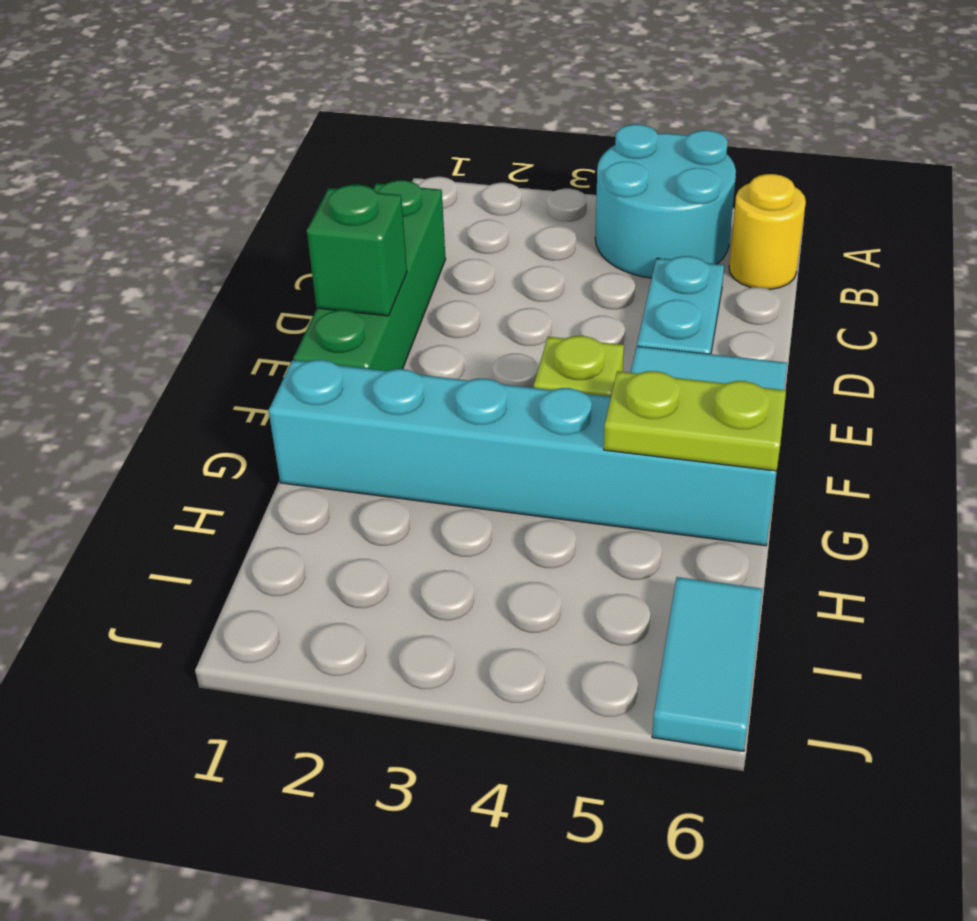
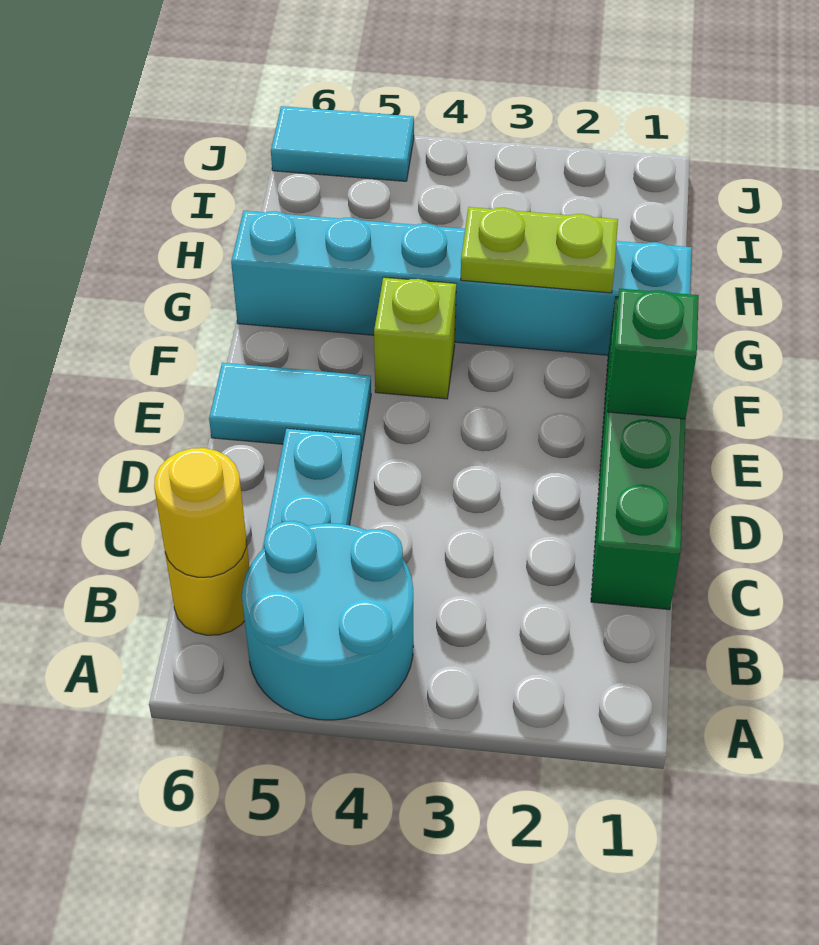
none -> yellow round brick B6 level 2
lime plate G5:G6 level 2 -> lime plate G2:G3 level 2
cyan tile I6:J6 level 1 -> cyan tile J5:J6 level 1

